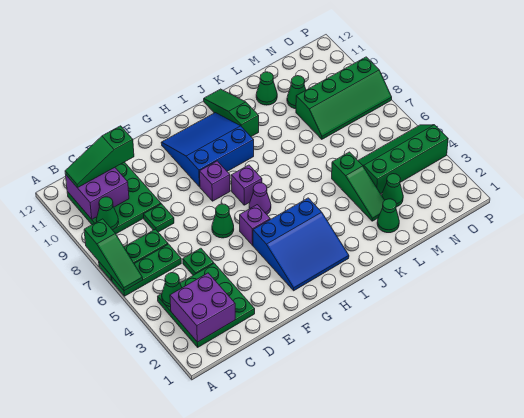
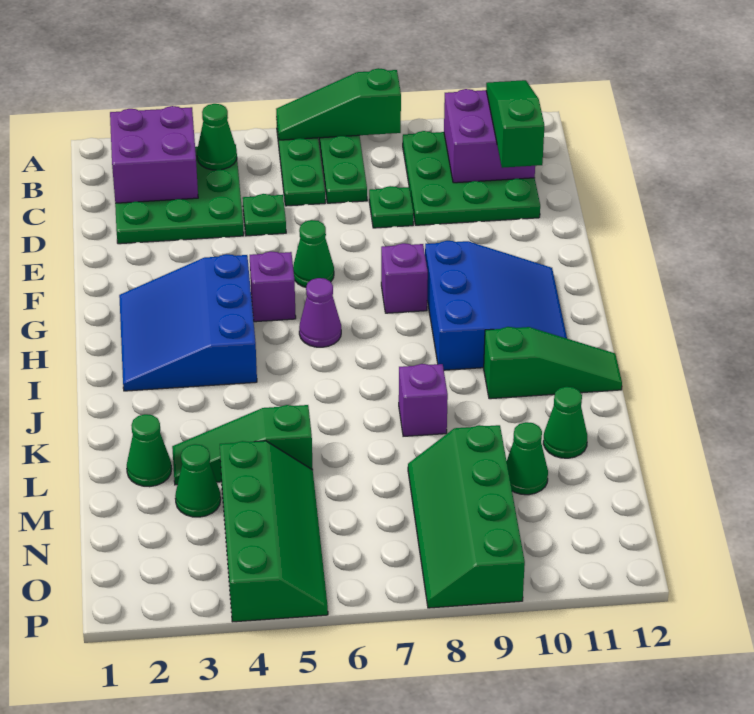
green cone B9 level 2 -> none
purple brick H7 level 1 -> purple brick K8 level 1

